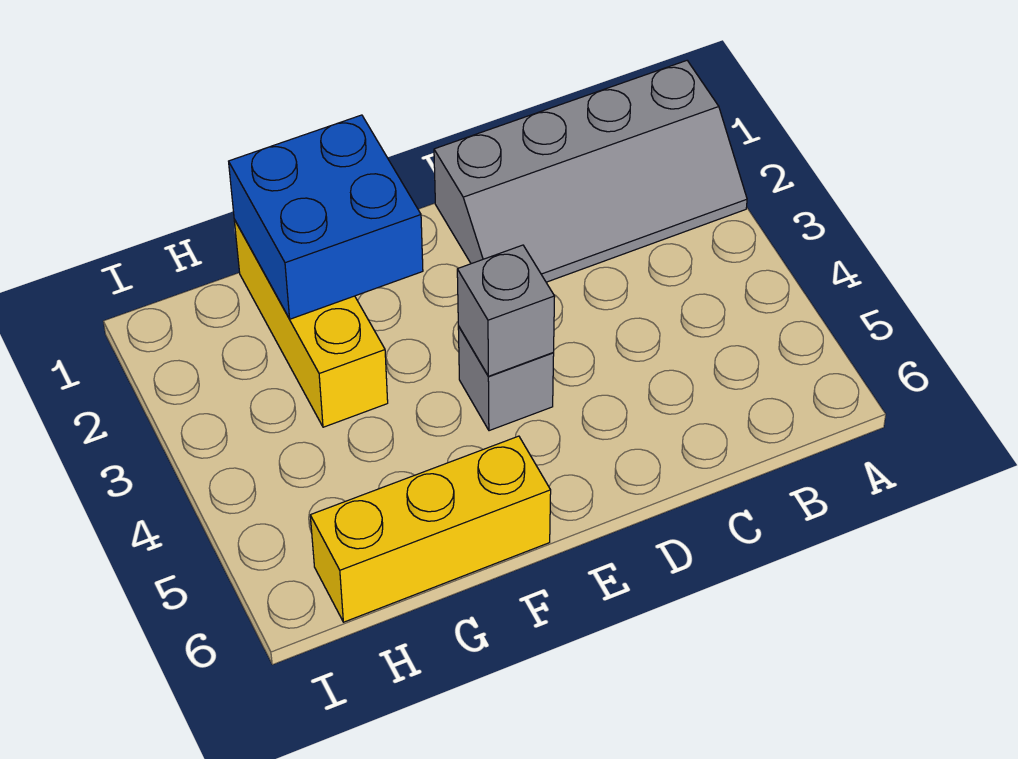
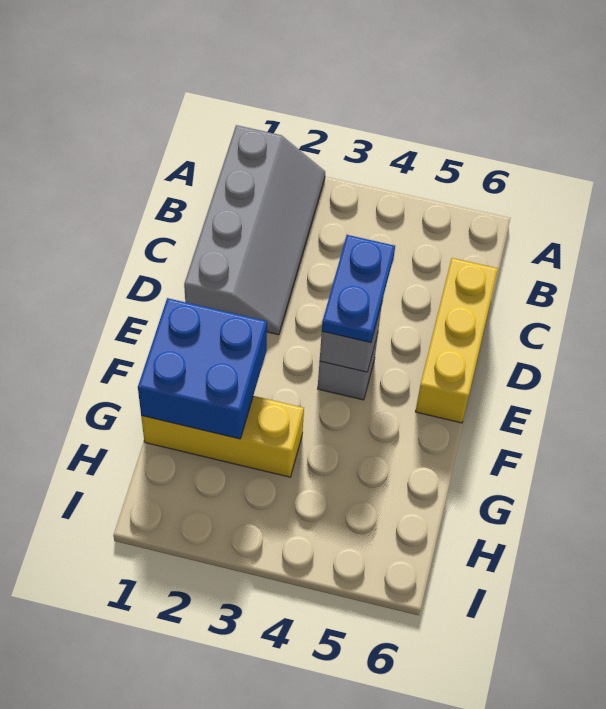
none -> blue plate D4:E4 level 3
yellow brick F6:H6 level 1 -> yellow brick C6:E6 level 1

